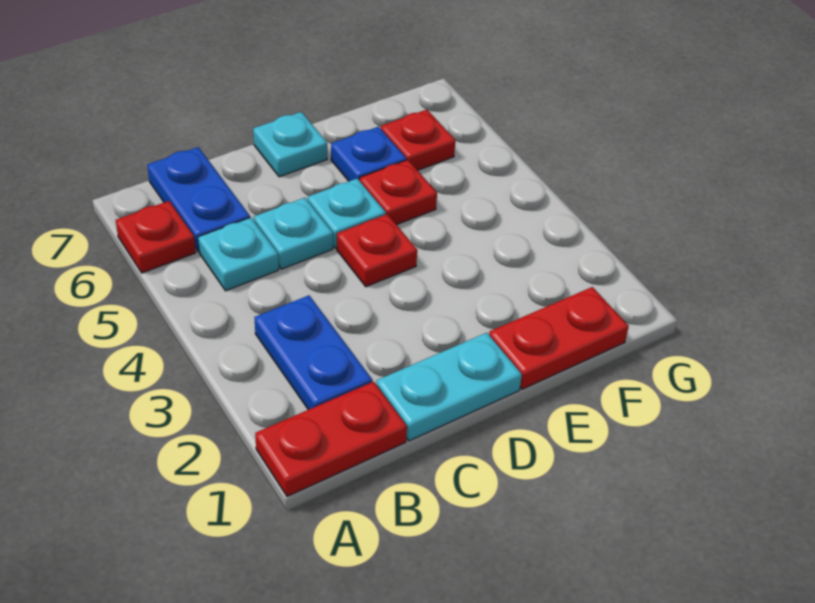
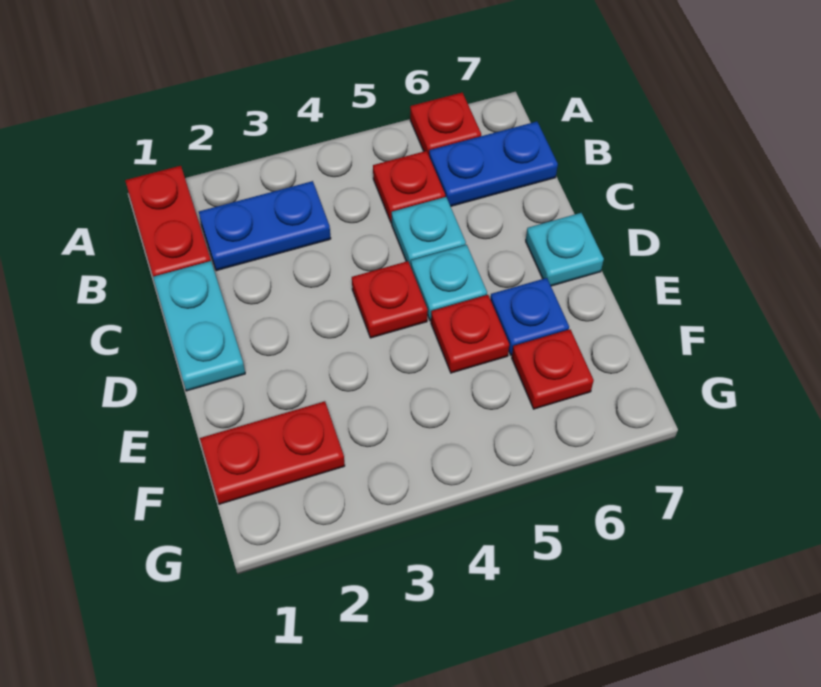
cyan plate B5 level 1 -> red plate B5 level 1
red plate E1:F1 level 1 -> red plate F1:F2 level 1

